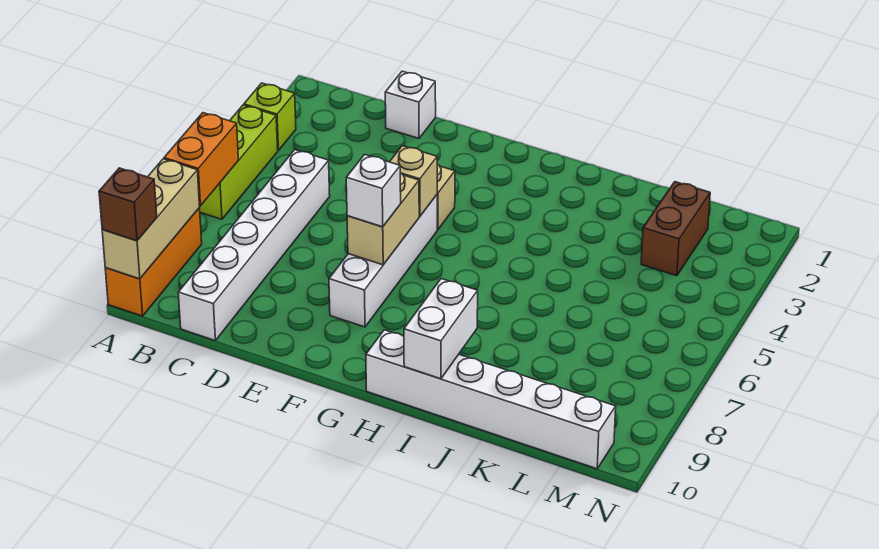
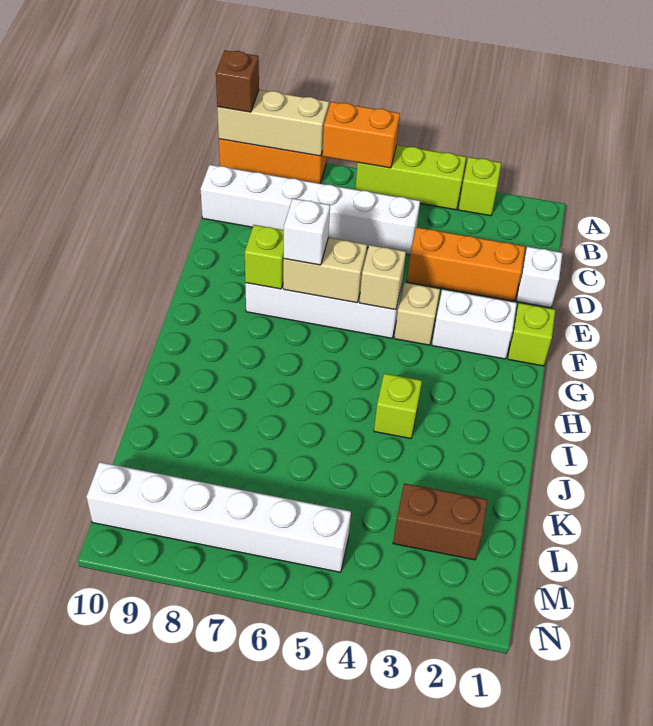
none -> orange brick D2:D4 level 1
none -> lime brick F1 level 1
none -> lime brick F8 level 2
white brick H10:M10 level 1 -> white brick M5:M10 level 1
none -> lime brick I4 level 1
white brick I9:I10 level 2 -> white brick F2:F3 level 1

